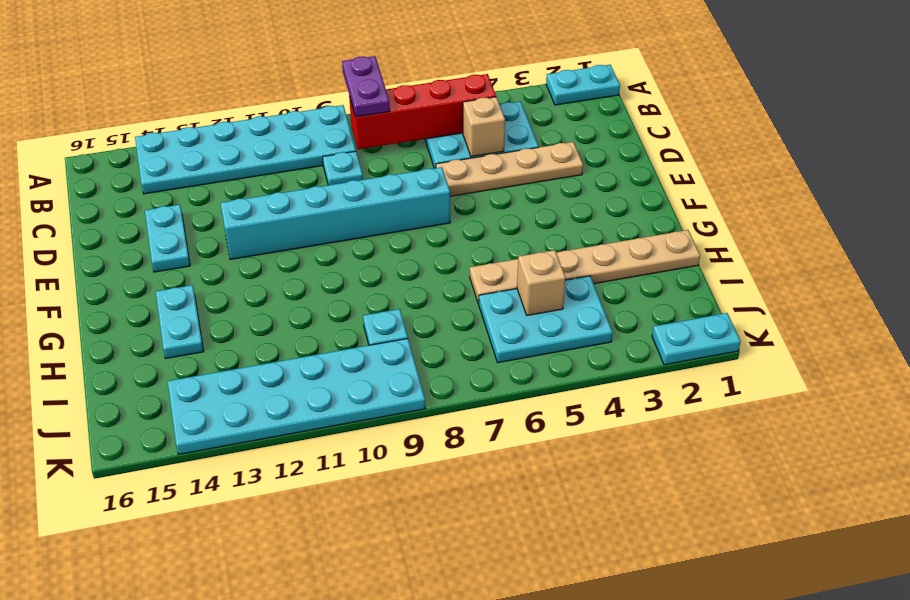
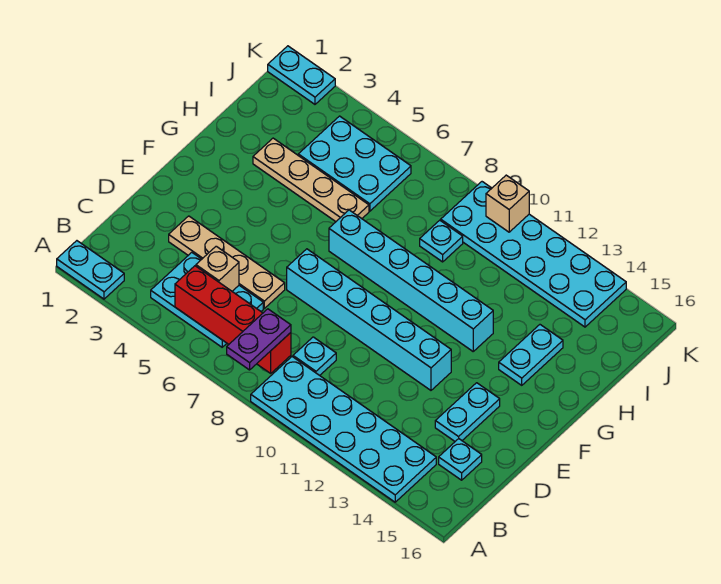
none -> cyan plate C15 level 1
none -> cyan brick G7:G12 level 1
tan plate H1:H6 level 1 -> tan plate H3:H6 level 1
tan brick I5 level 2 -> tan brick K10 level 2

